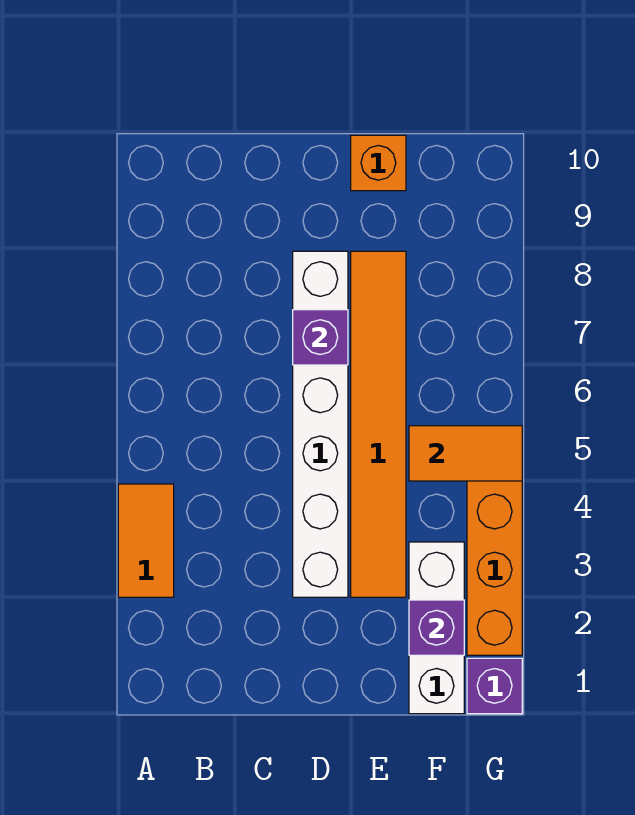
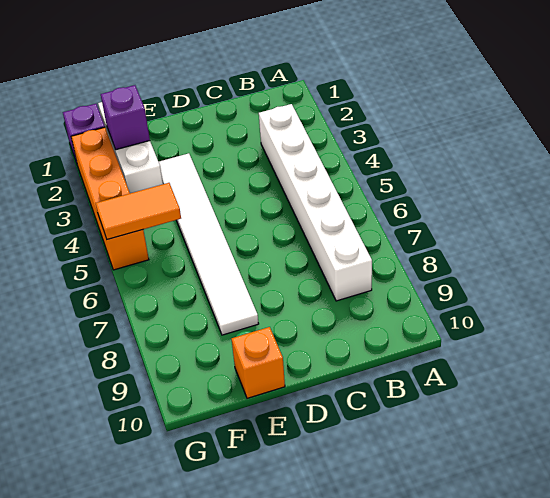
orange tile A3:A4 level 1 -> none
white brick D3:D8 level 1 -> white brick B3:B8 level 1
purple brick D7 level 2 -> none
orange tile E3:E8 level 1 -> white tile E3:E8 level 1

